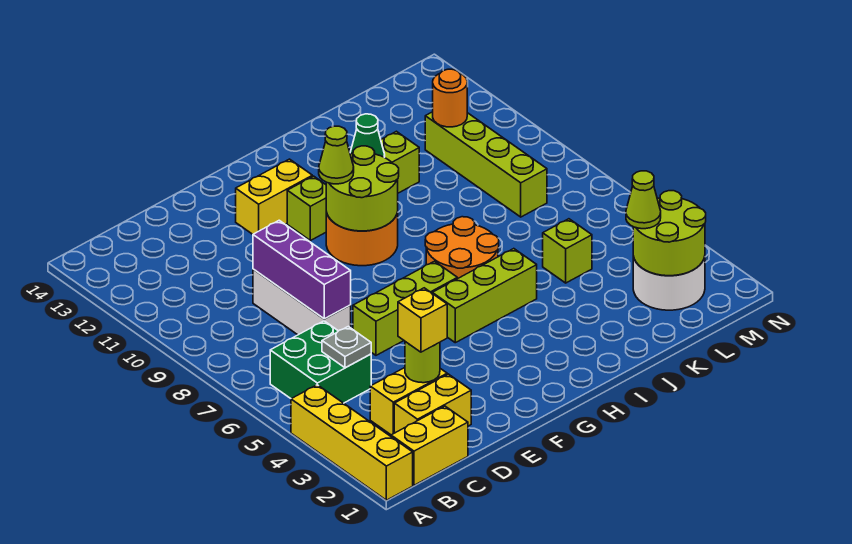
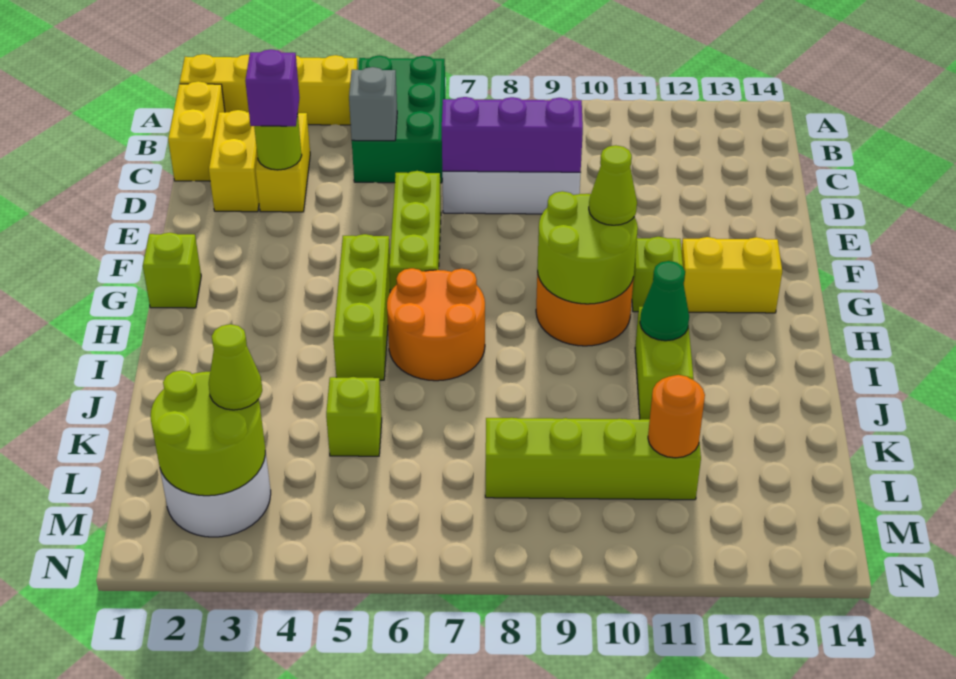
green brick B5:C6 level 1 -> green brick A5:C6 level 1
grey plate C5 level 2 -> grey brick C5 level 2
yellow brick D3 level 3 -> purple brick D3 level 3
yellow brick F12:G12 level 1 -> yellow brick G12:G13 level 1
none -> lime brick G1 level 1

